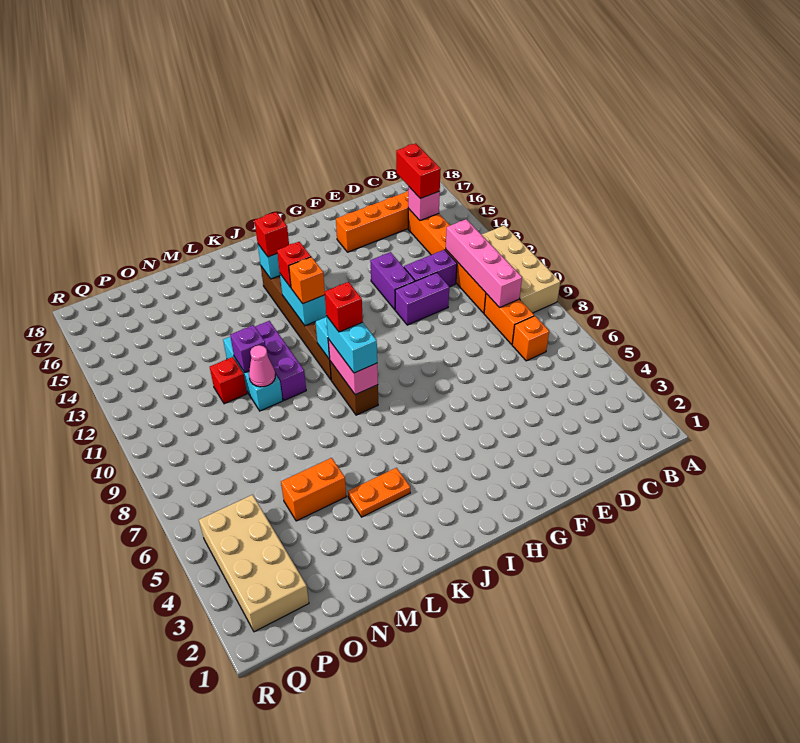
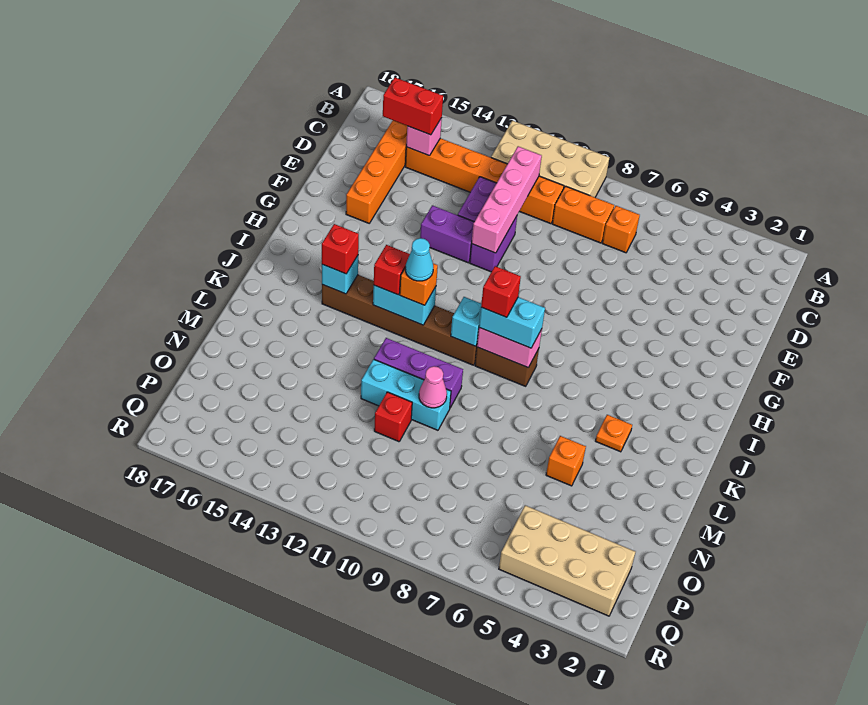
pink brick C9:C12 level 2 -> pink brick C11:F11 level 2
none -> cyan cone J12 level 4
orange plate K4:L4 level 1 -> orange plate K4 level 1
orange brick M5:N5 level 1 -> orange brick M5 level 1
purple brick M11 level 2 -> none

